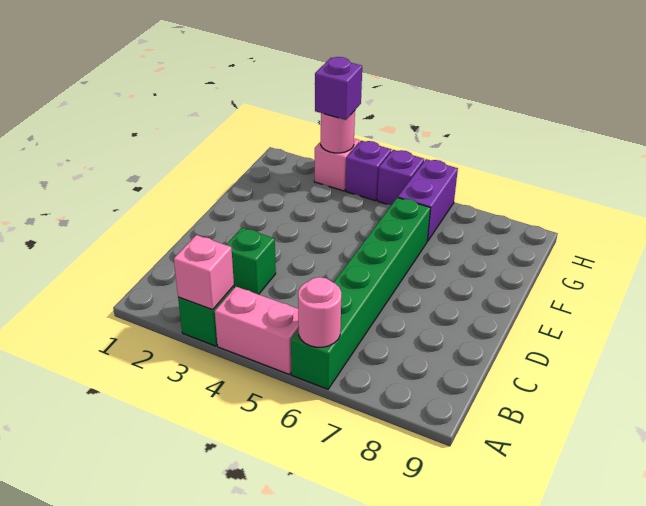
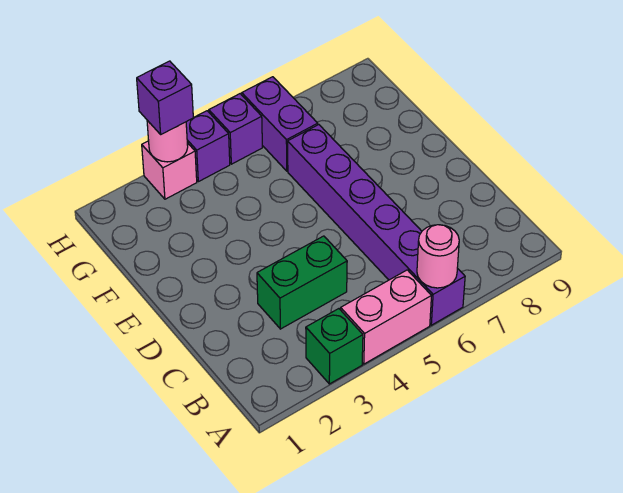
pink brick A3 level 2 -> none
green brick A6:F6 level 1 -> purple brick A6:F6 level 1
green brick C3 level 1 -> green brick C3:C4 level 1

